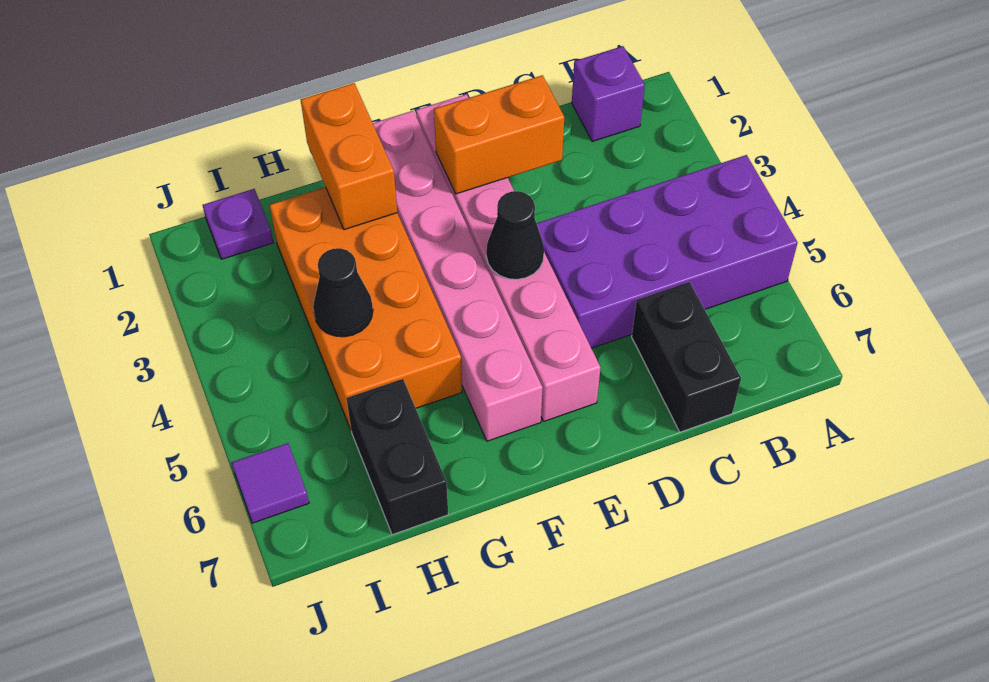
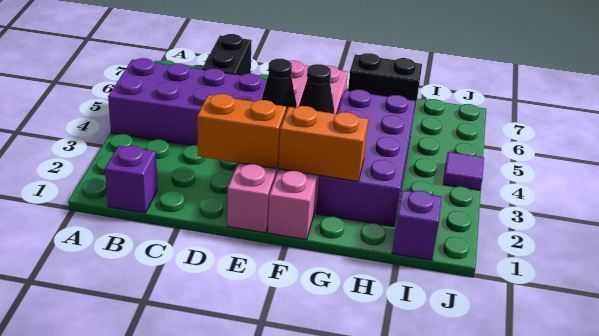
orange brick G1:G2 level 2 -> orange brick F2:G2 level 2
orange brick G2:H5 level 1 -> purple brick G2:H5 level 1
black cone H4 level 2 -> black cone F4 level 2
black brick H6:H7 level 1 -> black brick G7:H7 level 1
purple plate I1 level 1 -> purple brick I1 level 1
purple tile J6 level 1 -> purple tile J4 level 1

